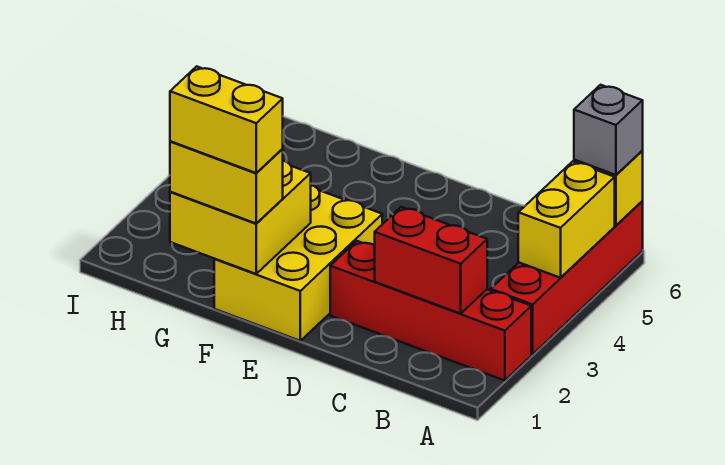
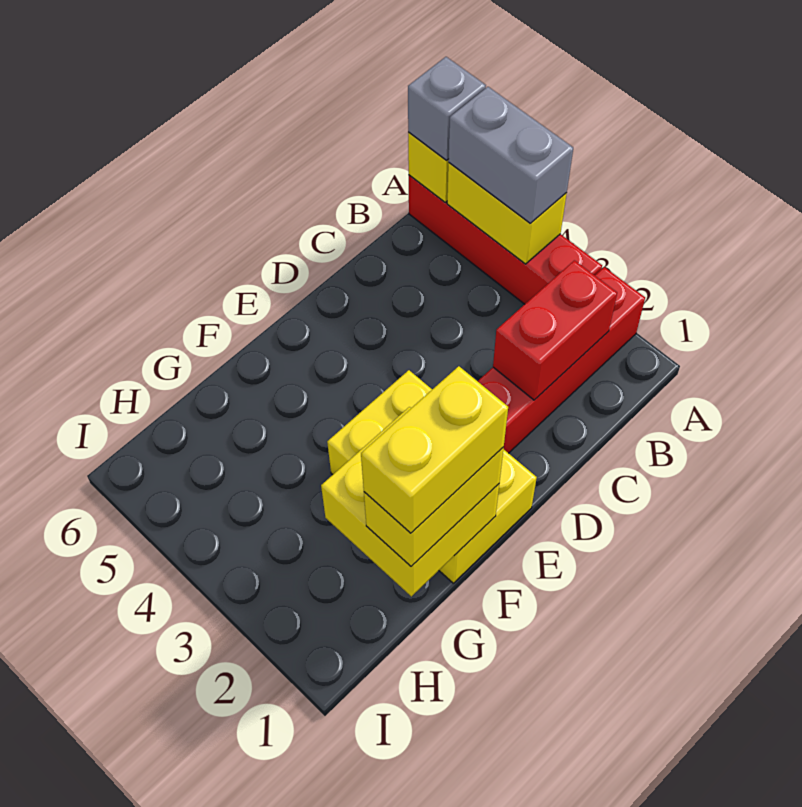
none -> grey brick A4:A5 level 3

